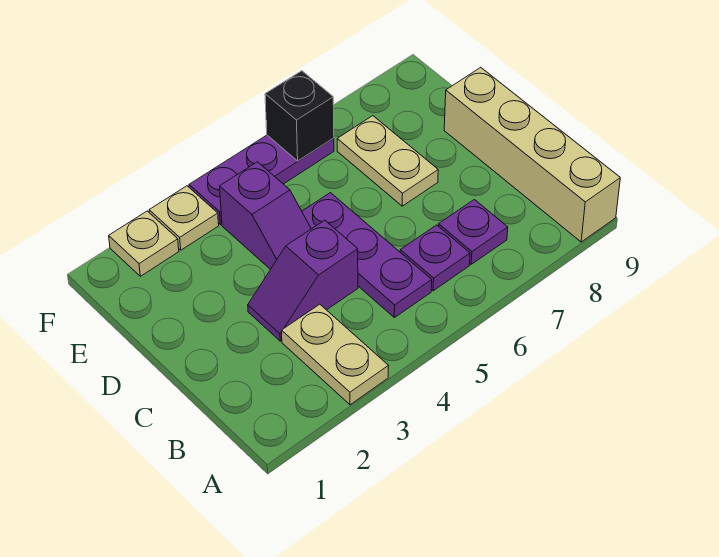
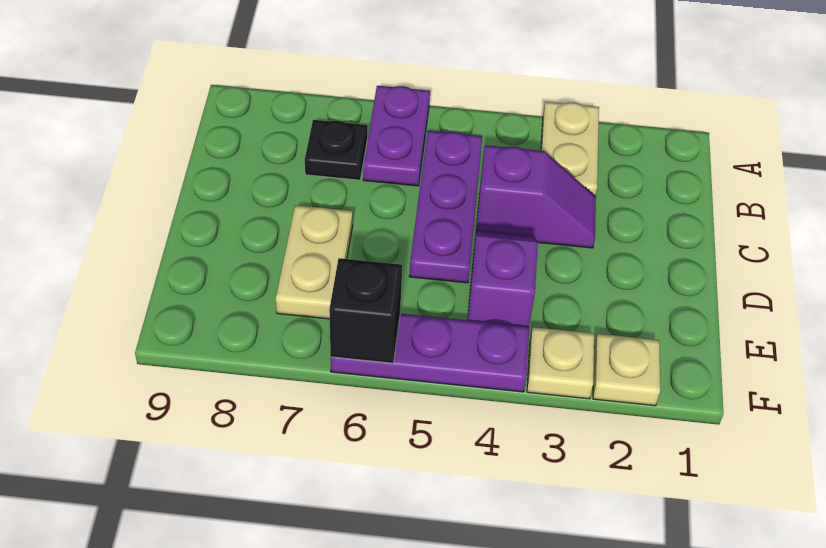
tan brick A9:D9 level 1 -> none
purple plate B6 level 1 -> purple plate A6:B6 level 1
purple plate B7 level 1 -> black plate B7 level 1

